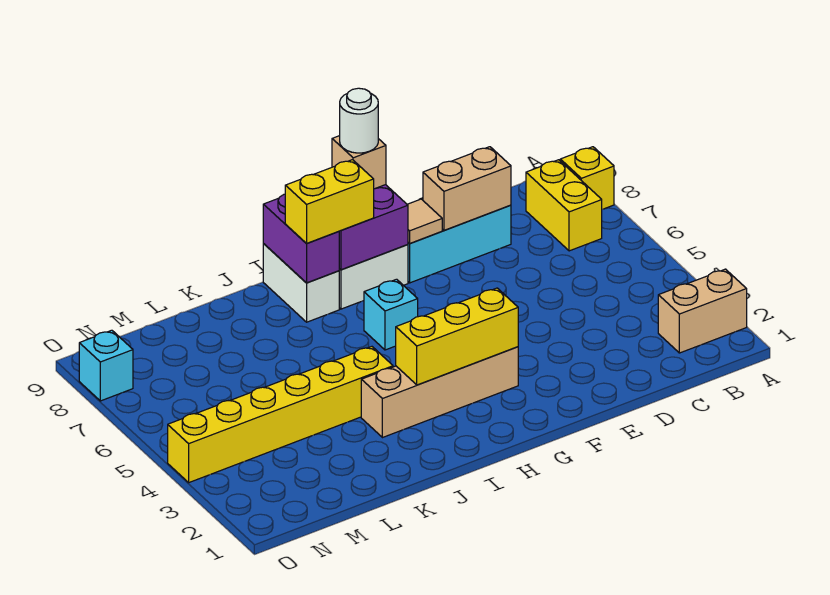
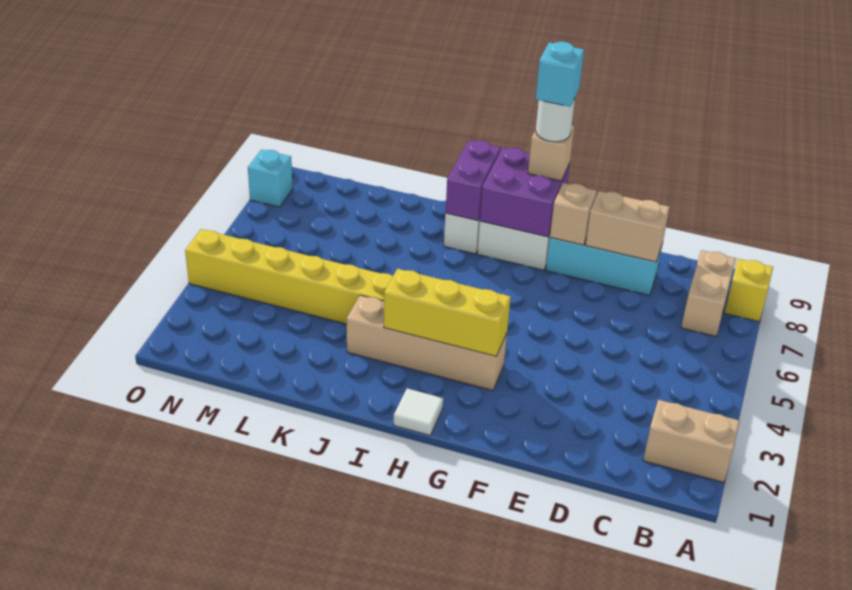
yellow brick B7:B8 level 1 -> tan brick B7:B8 level 1
tan tile F8 level 2 -> tan brick F8 level 2
none -> white tile H1 level 1
cyan brick H6 level 1 -> cyan brick G9 level 5
yellow brick H8:I8 level 3 -> none

